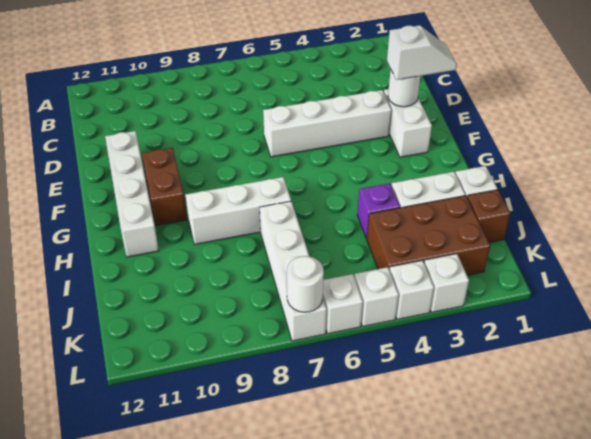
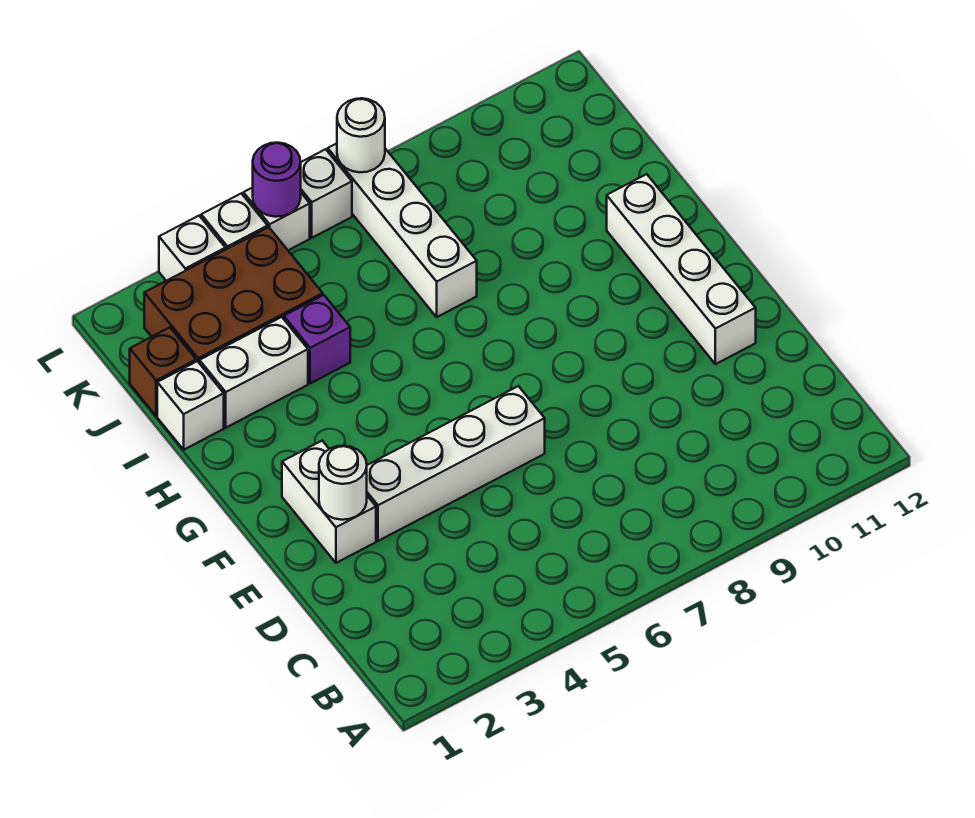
white slope E1:E2 level 3 top 2 -> none
brown brick F10:G10 level 1 -> none
white brick H7:H9 level 1 -> none
none -> purple round brick L5 level 2

